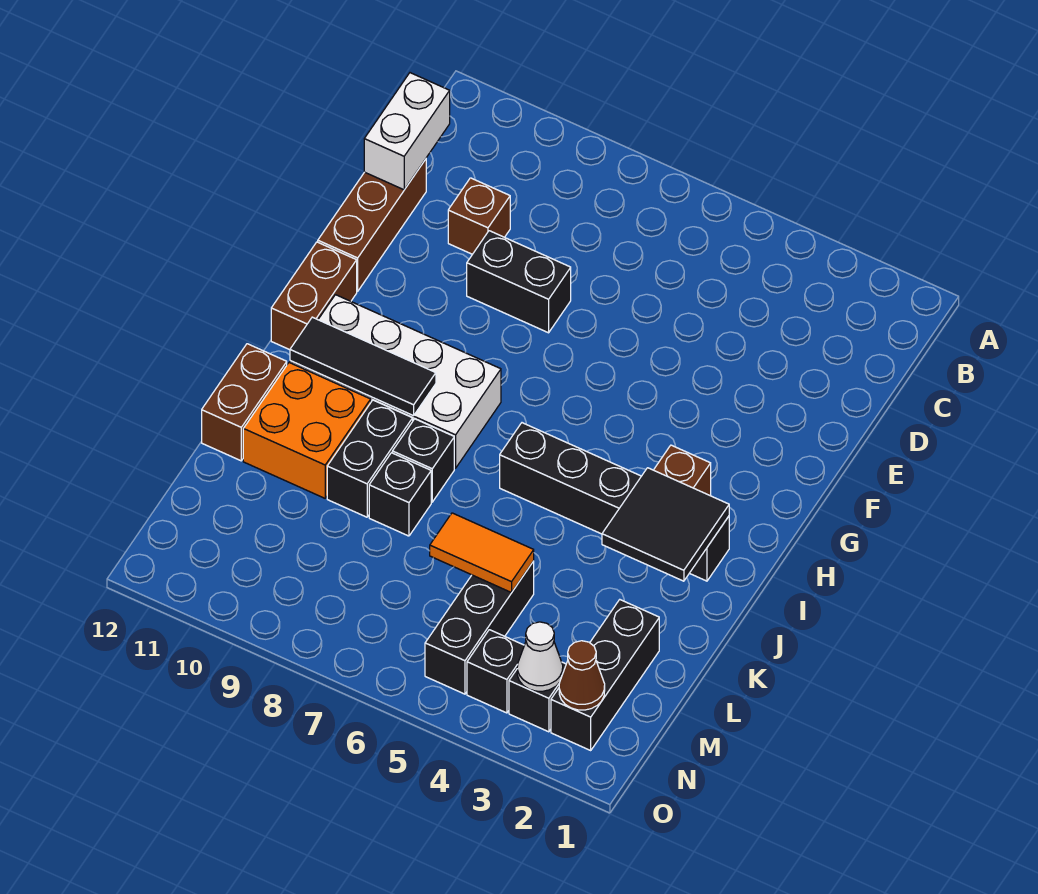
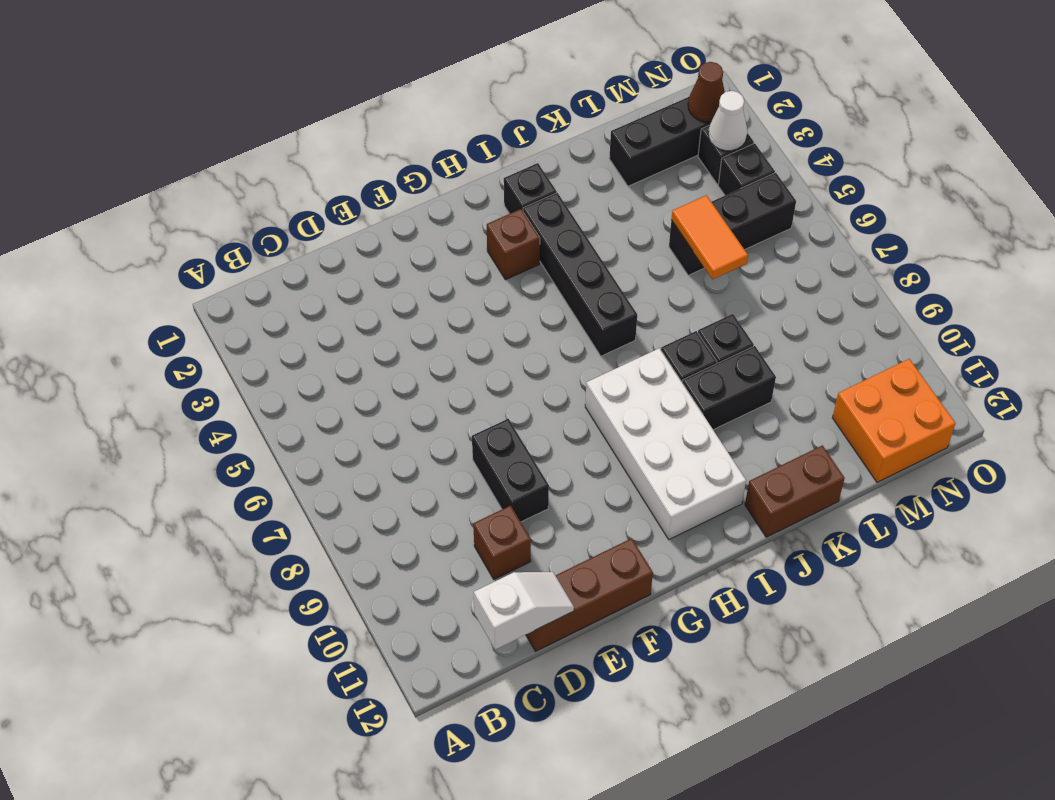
white brick C12:D12 level 2 -> white slope C12:D12 level 2 top C
brown brick G12:H12 level 1 -> none
black tile I2:J3 level 2 -> none
black tile I9:I11 level 2 -> none
orange brick J10:K11 level 1 -> orange brick M11:N12 level 1

